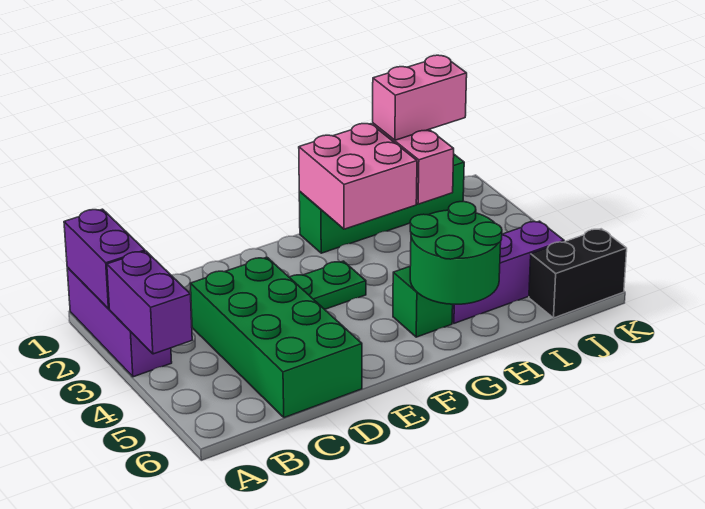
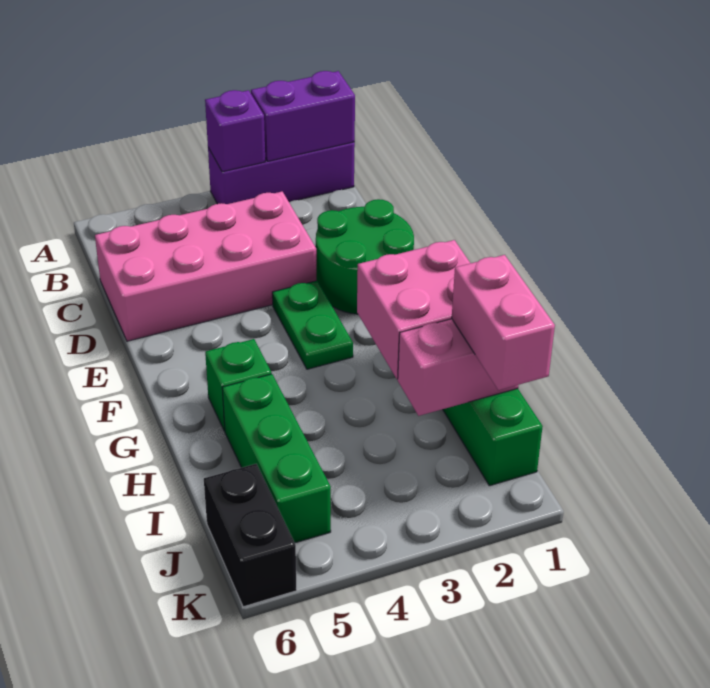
purple brick A3:A4 level 2 -> purple brick A3 level 2
green brick C3:D6 level 1 -> pink brick C3:D6 level 1
green round brick G5:H6 level 2 -> green round brick D1:E2 level 1
purple brick H5:J5 level 1 -> green brick H5:J5 level 1

